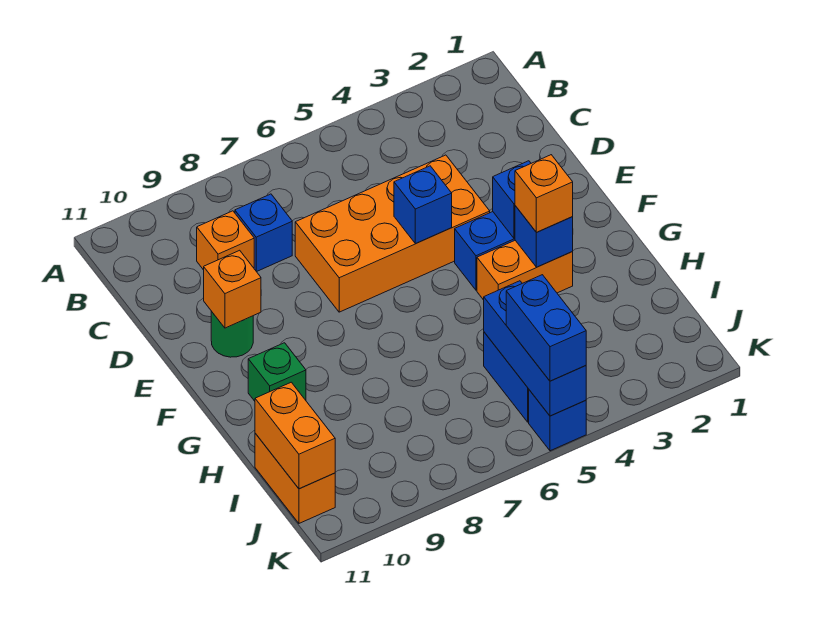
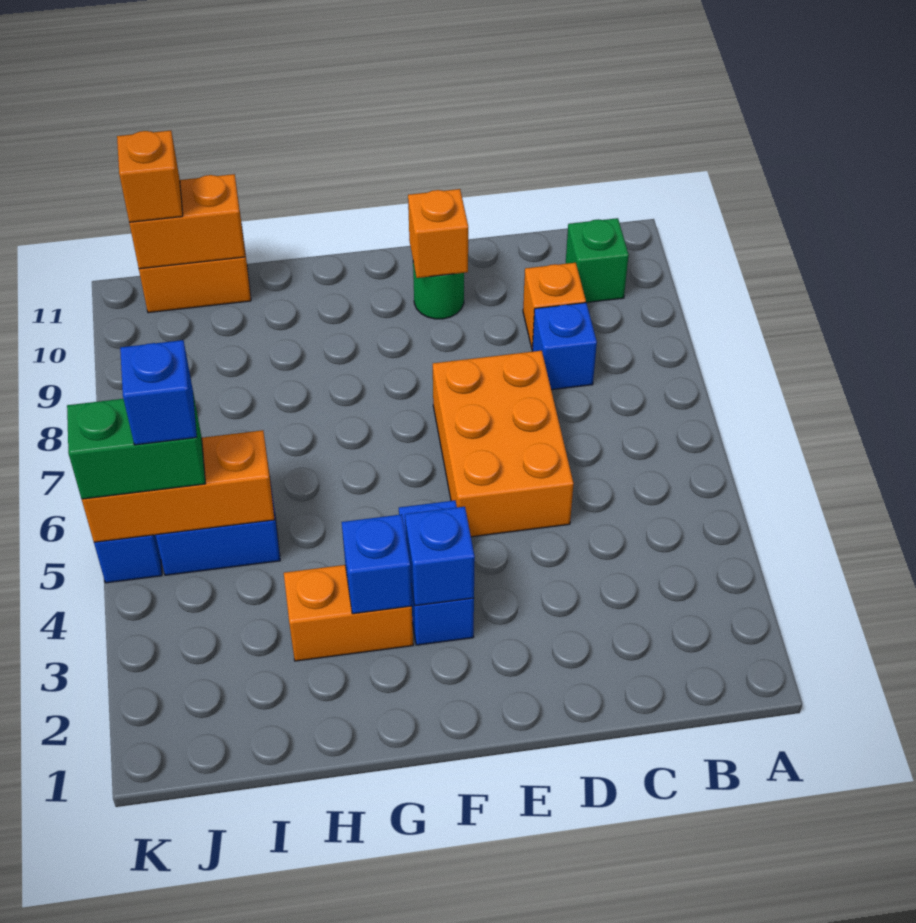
orange brick D4:E7 level 1 -> orange brick D5:E7 level 1
blue brick E5 level 2 -> blue brick J5 level 4
orange brick G3:G4 level 1 -> orange brick G3:H3 level 1
orange brick G3 level 3 -> orange brick J11 level 3
green brick G10 level 1 -> green brick B10 level 1
blue brick I5:K5 level 2 -> orange brick I5:K5 level 2
blue brick J5:K5 level 3 -> green brick J5:K5 level 3

